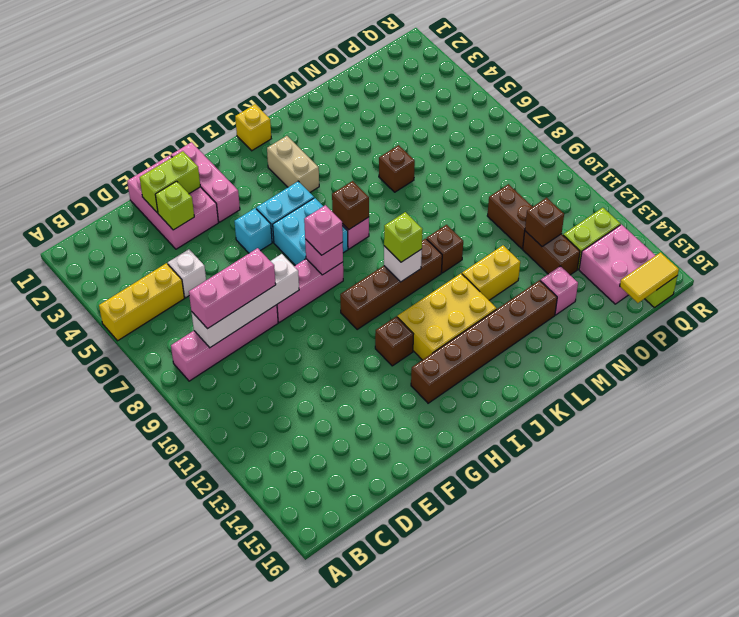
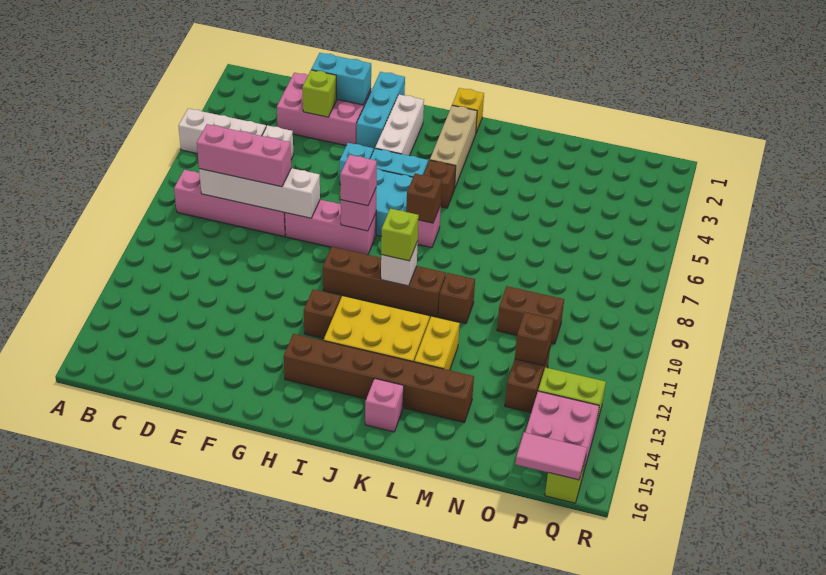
yellow brick A5:C5 level 1 -> white brick A5:C5 level 1
pink brick E1:F3 level 1 -> pink brick D2:F3 level 1
lime brick E2:F2 level 2 -> cyan brick E2:F2 level 2
pink brick G1:G3 level 1 -> cyan brick G1:G3 level 1
none -> white brick H2:H4 level 1
tan brick J3:J4 level 1 -> tan brick J2:J4 level 1
yellow brick L12:M12 level 1 -> yellow brick L12:L13 level 1
brown brick M6 level 1 -> brown brick J5 level 1
pink brick N14 level 1 -> pink brick K15 level 1
brown brick O10:O11 level 1 -> brown brick N10:O10 level 1
yellow tile P16:Q16 level 2 -> pink tile P16:Q16 level 2

